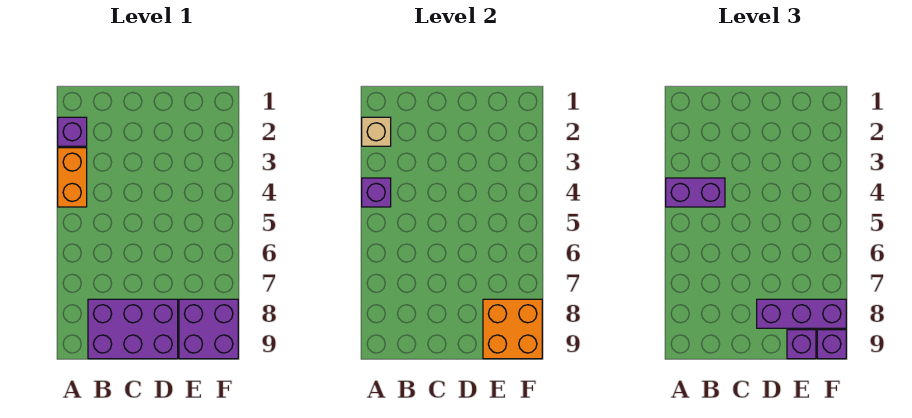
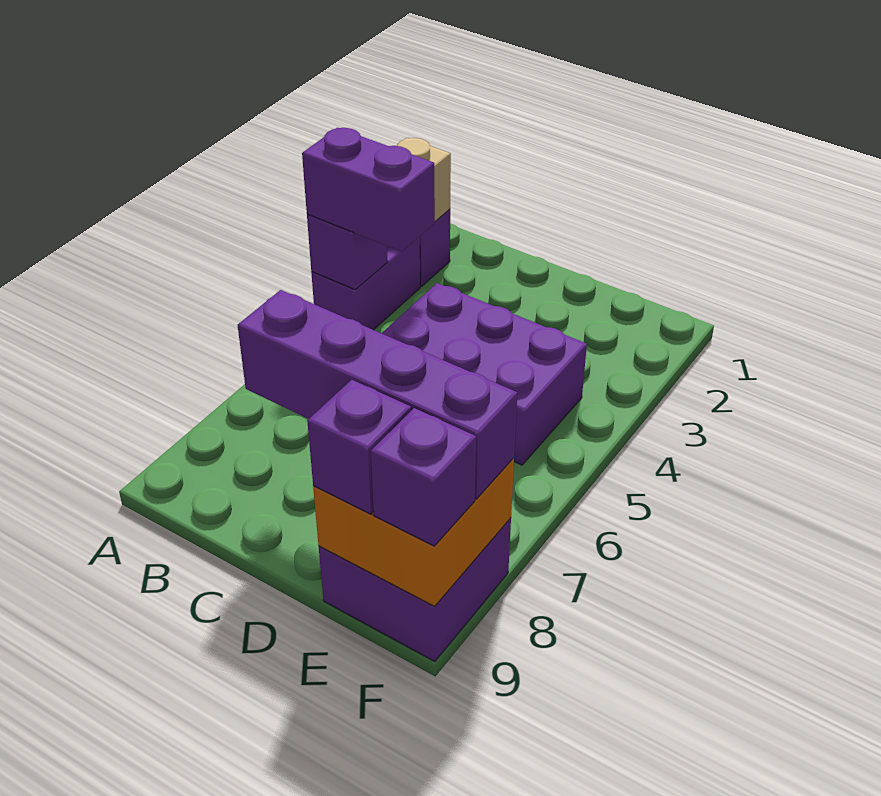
orange brick A3:A4 level 1 -> purple brick A3:A4 level 1
purple brick B8:D9 level 1 -> purple brick C4:E5 level 1
purple brick D8:F8 level 3 -> purple brick C8:F8 level 3

